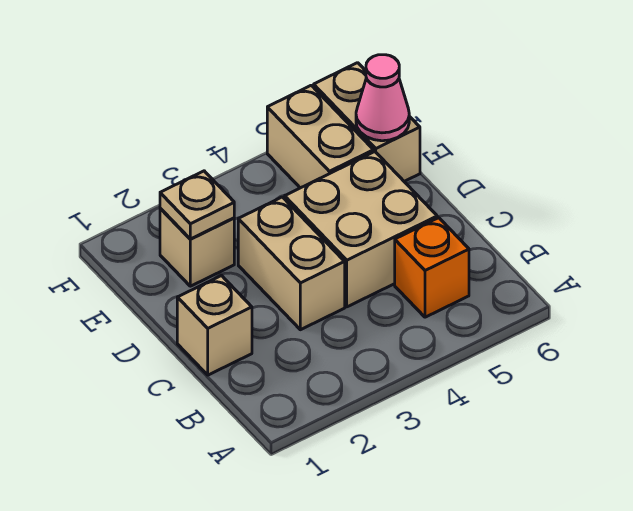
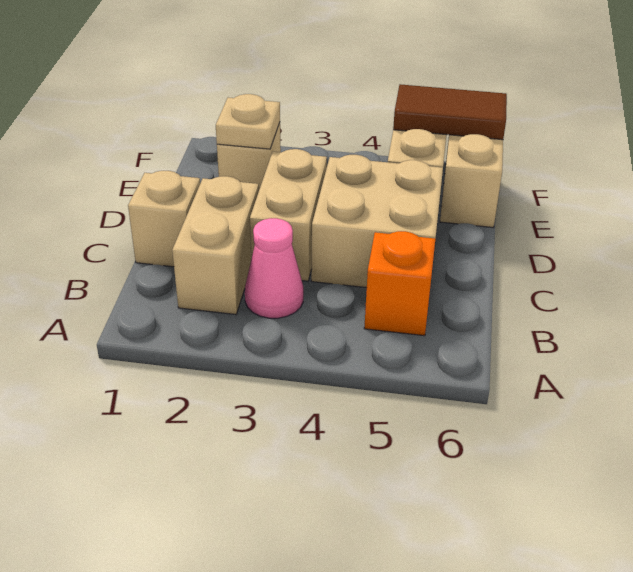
none -> tan brick B2:C2 level 1
pink cone E6 level 2 -> pink cone B3 level 1
none -> brown tile F5:F6 level 2

